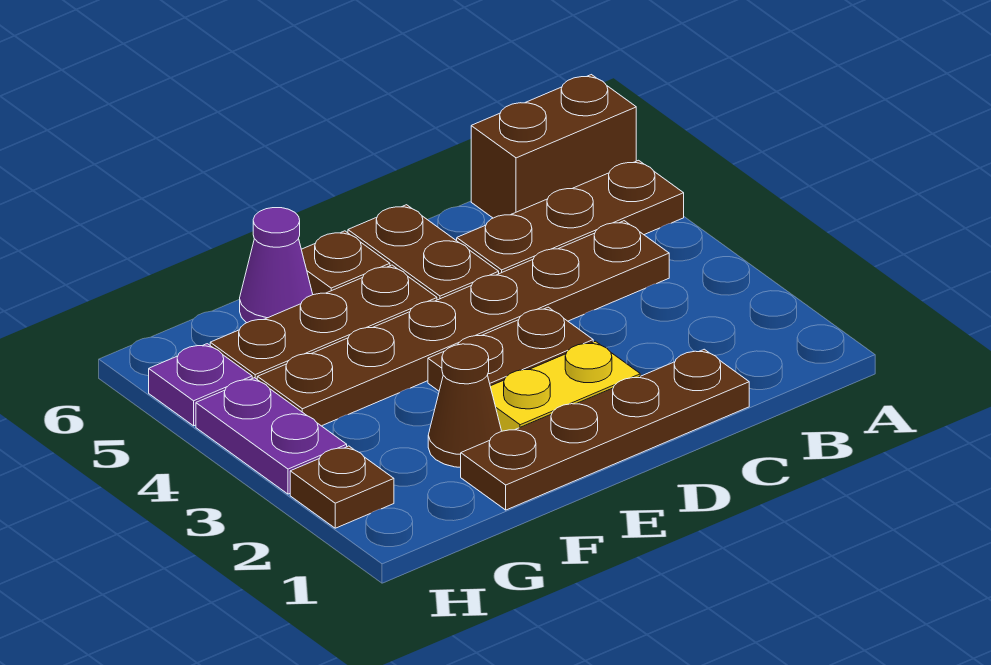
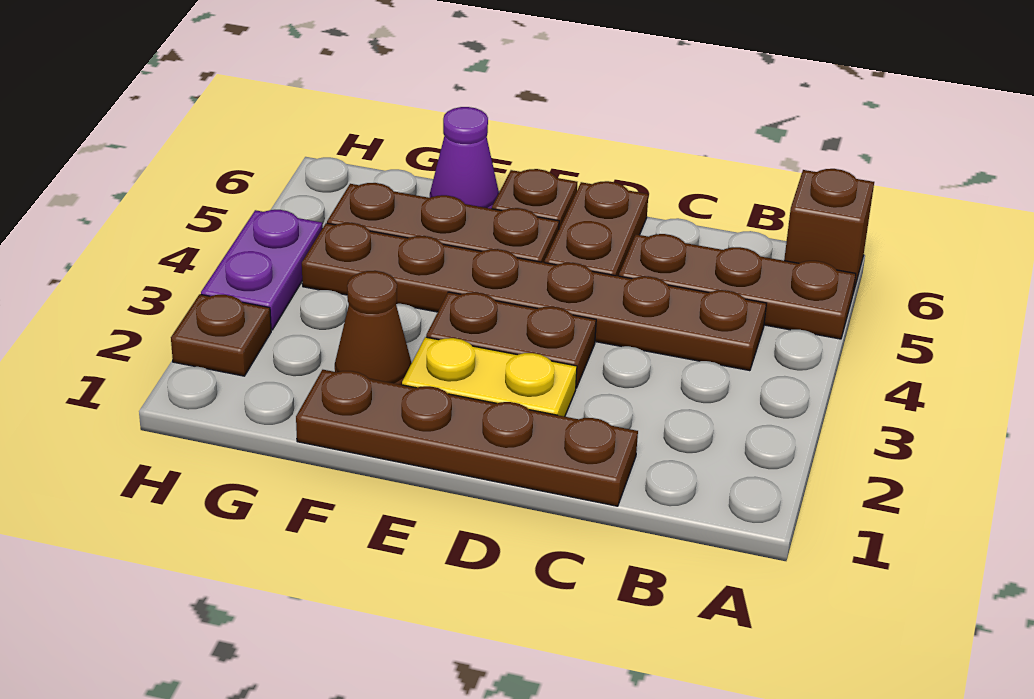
brown brick A6:B6 level 1 -> brown brick A6 level 1
purple plate H5 level 1 -> none

